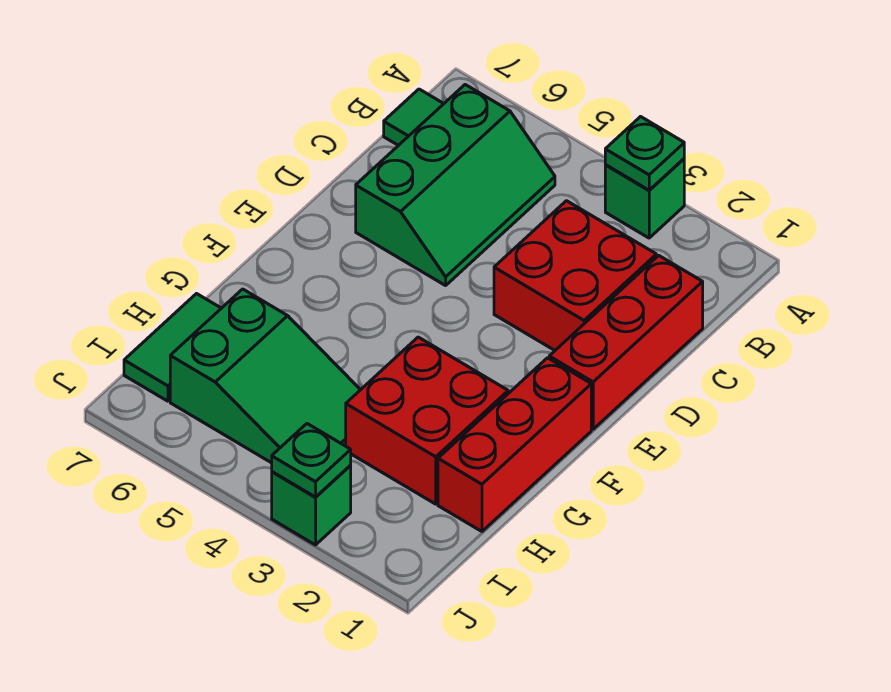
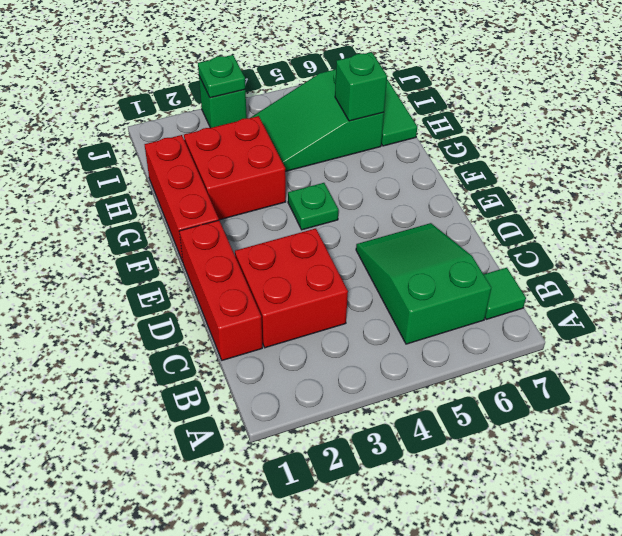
green brick A3 level 1 -> green brick H6 level 2
green plate A3 level 2 -> green plate F4 level 1
green slope B5:D6 level 1 top 6 -> green slope B5:D6 level 1 top B

